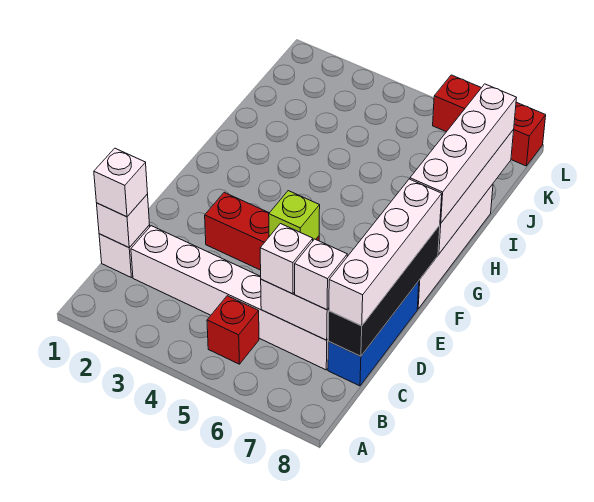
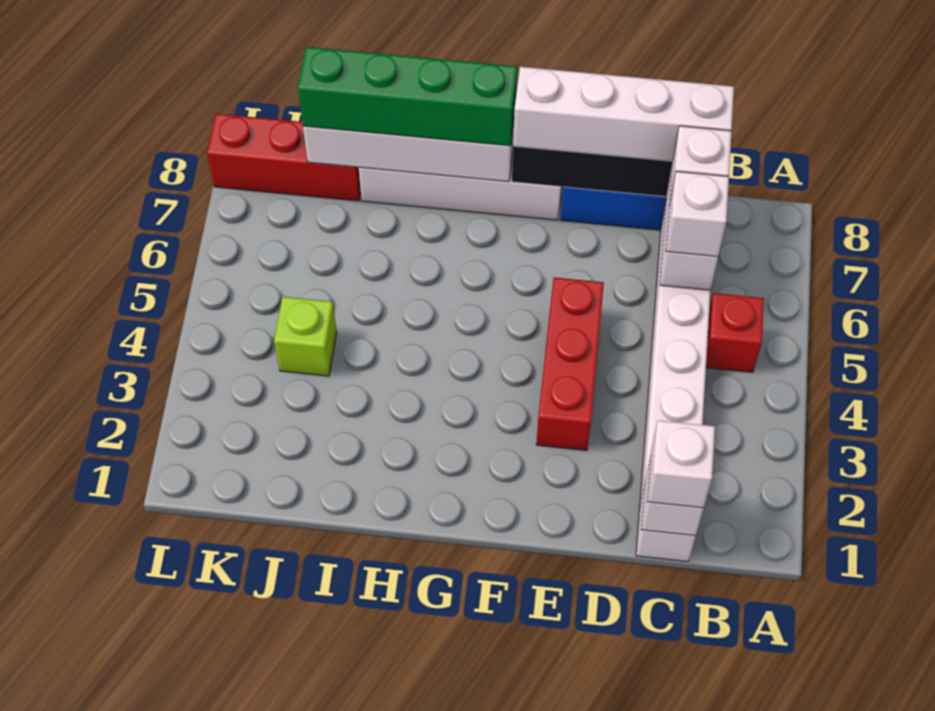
lime brick E5 level 2 -> lime brick J4 level 1
white brick G8:J8 level 3 -> green brick G8:J8 level 3
red brick L6:L8 level 1 -> red brick J8:L8 level 1

